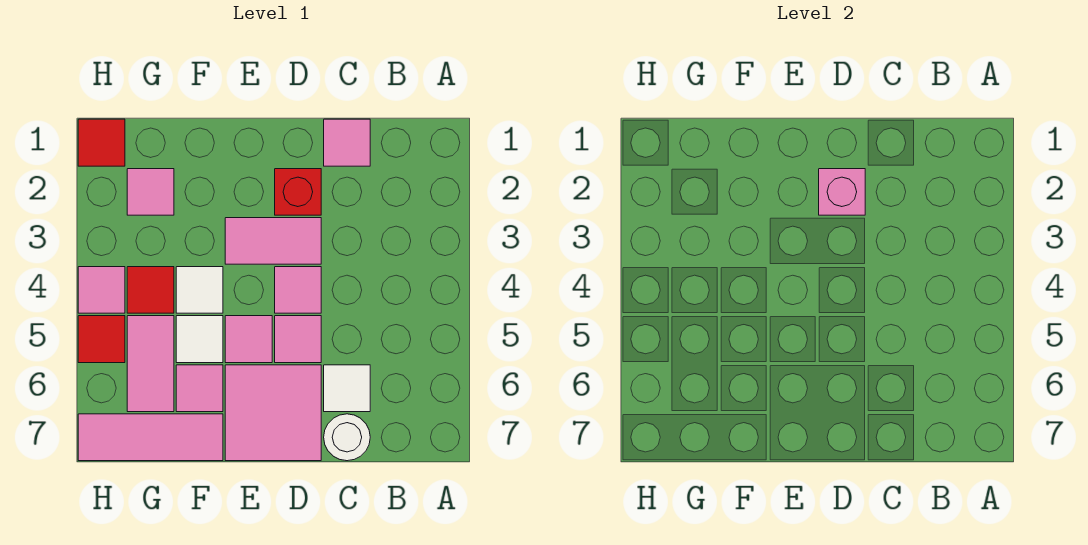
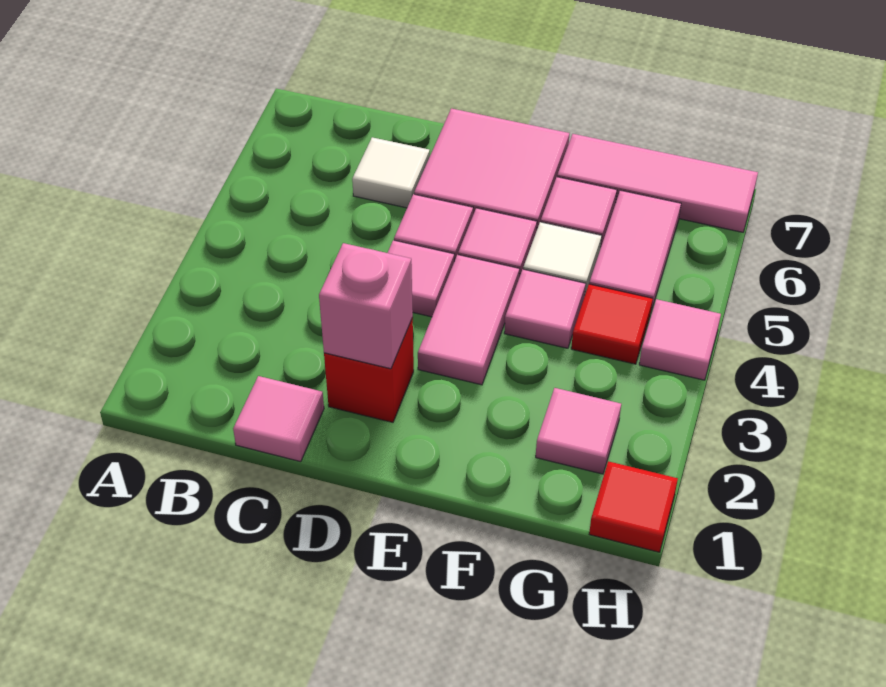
white round brick C7 level 1 -> none
pink tile D3:E3 level 1 -> pink tile E3:E4 level 1
white tile F4 level 1 -> pink tile F4 level 1
red tile H5 level 1 -> none

